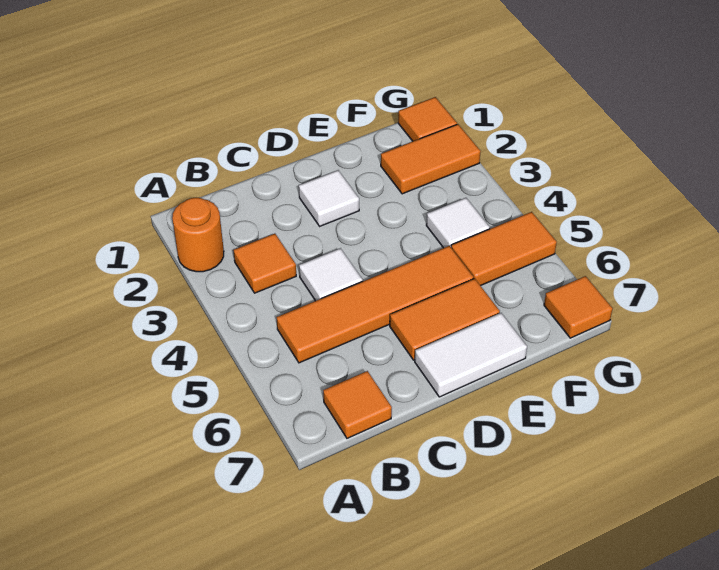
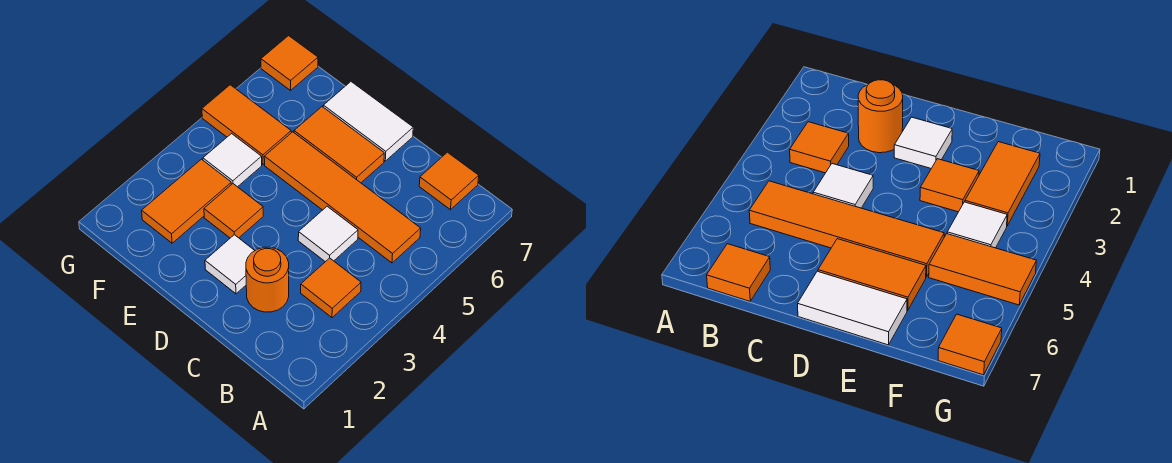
orange round brick A2 level 1 -> orange round brick C2 level 1
orange tile F2:G2 level 1 -> orange tile F2:F3 level 1
orange tile G1 level 1 -> orange tile E3 level 1

